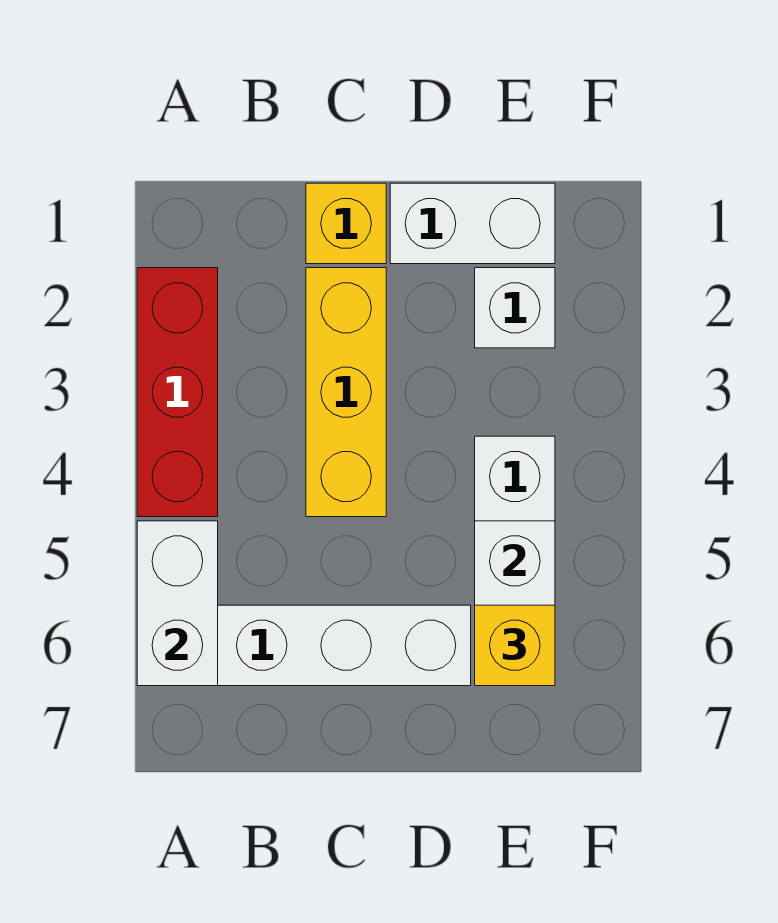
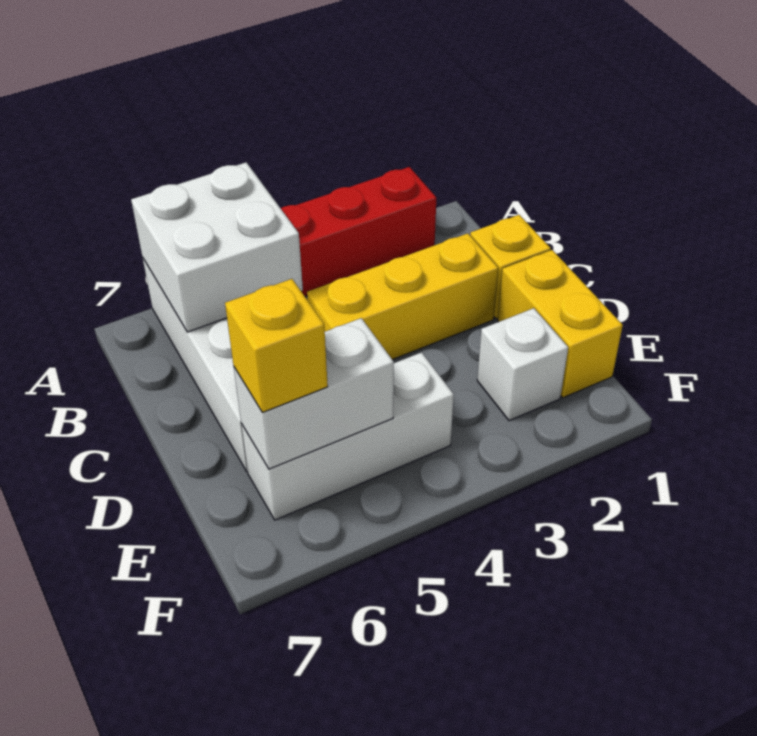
white brick A5:A6 level 2 -> white brick A5:B6 level 2
white brick D1:E1 level 1 -> yellow brick D1:E1 level 1

